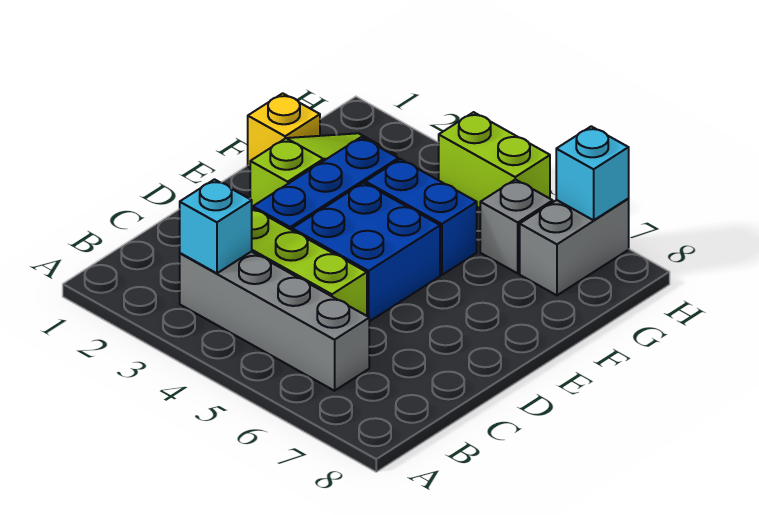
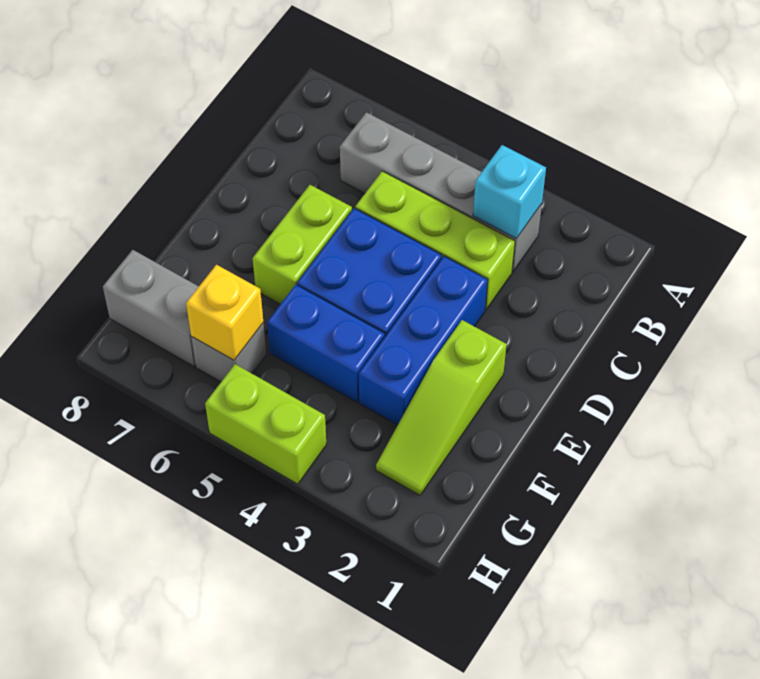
none -> lime brick D6:E6 level 1
yellow brick F1 level 1 -> yellow brick G6 level 2
grey brick G7:H7 level 1 -> grey brick G7:G8 level 1
cyan brick H7 level 2 -> none

